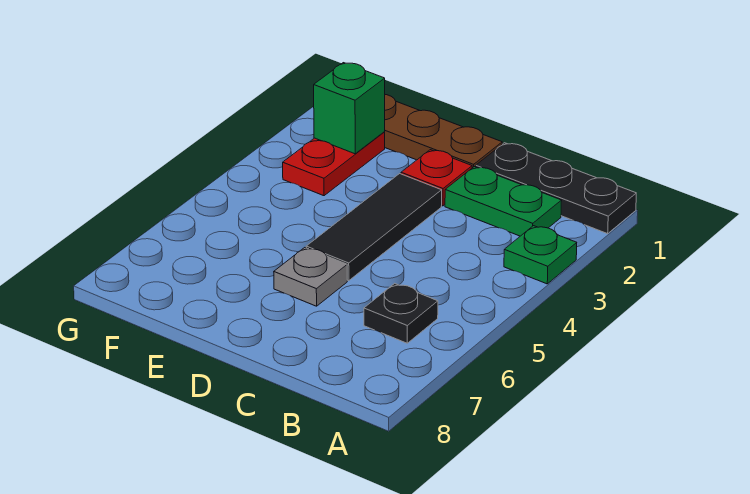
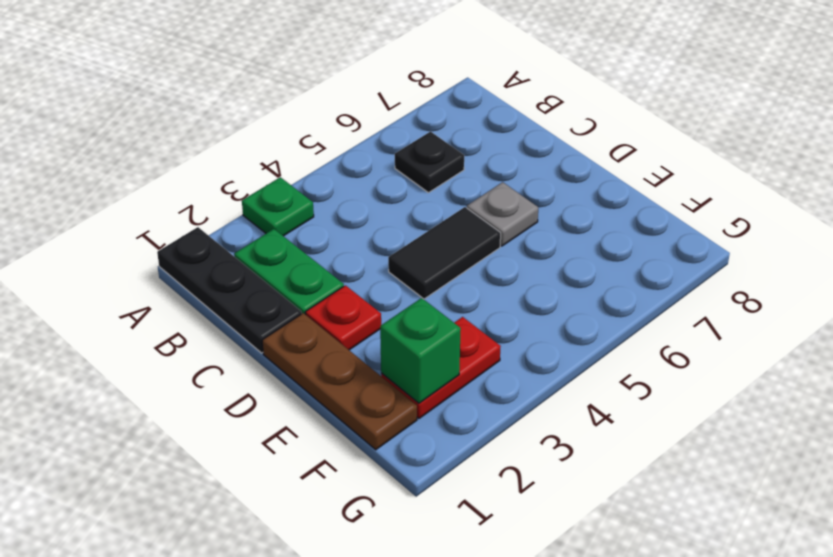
black tile D3:D5 level 1 -> black tile D4:D5 level 1

